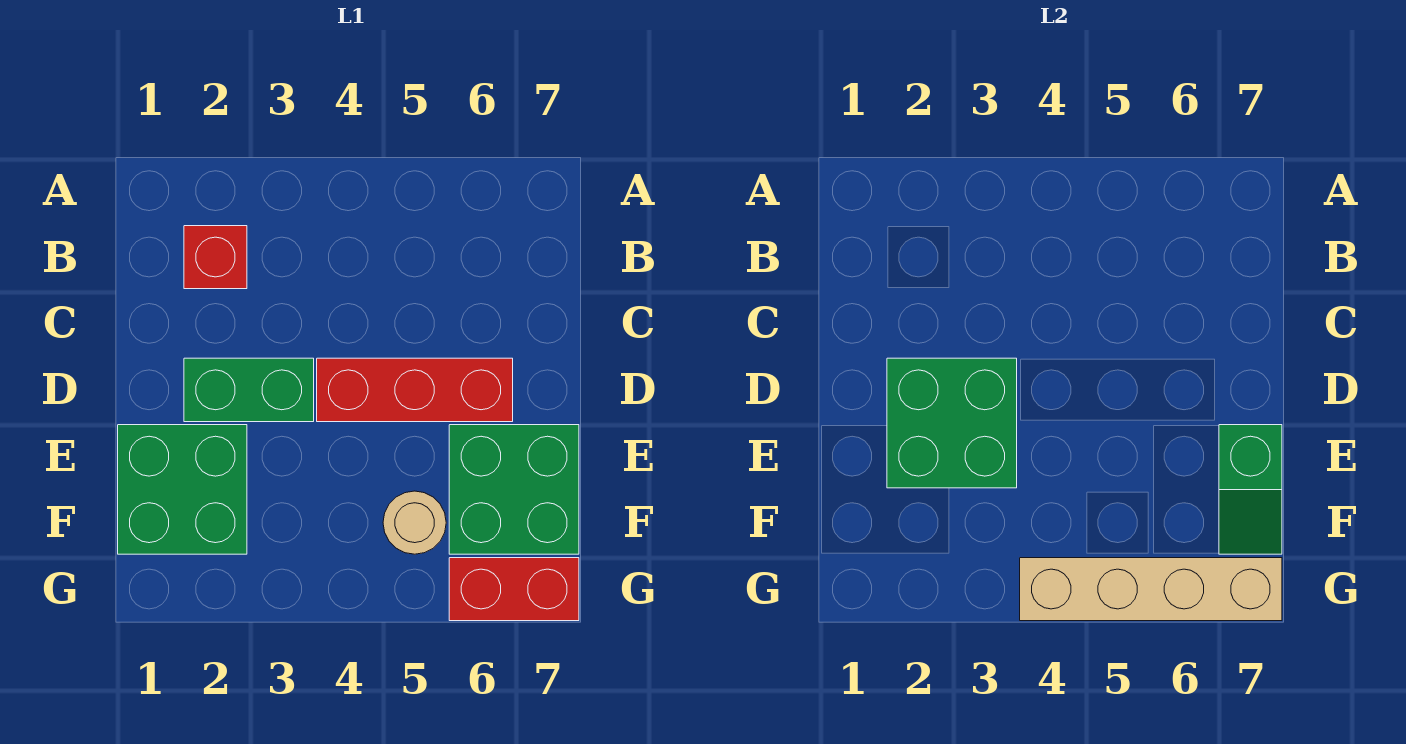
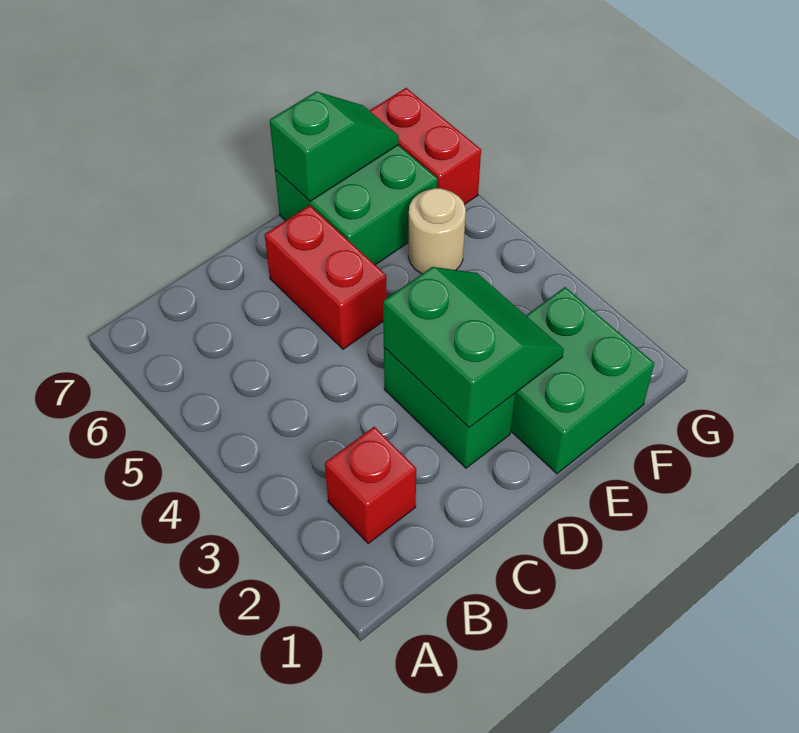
green brick D2:E3 level 2 -> green slope D2:E3 level 2 top D
red brick D4:D6 level 1 -> red brick D5:D6 level 1
tan brick G4:G7 level 2 -> none

